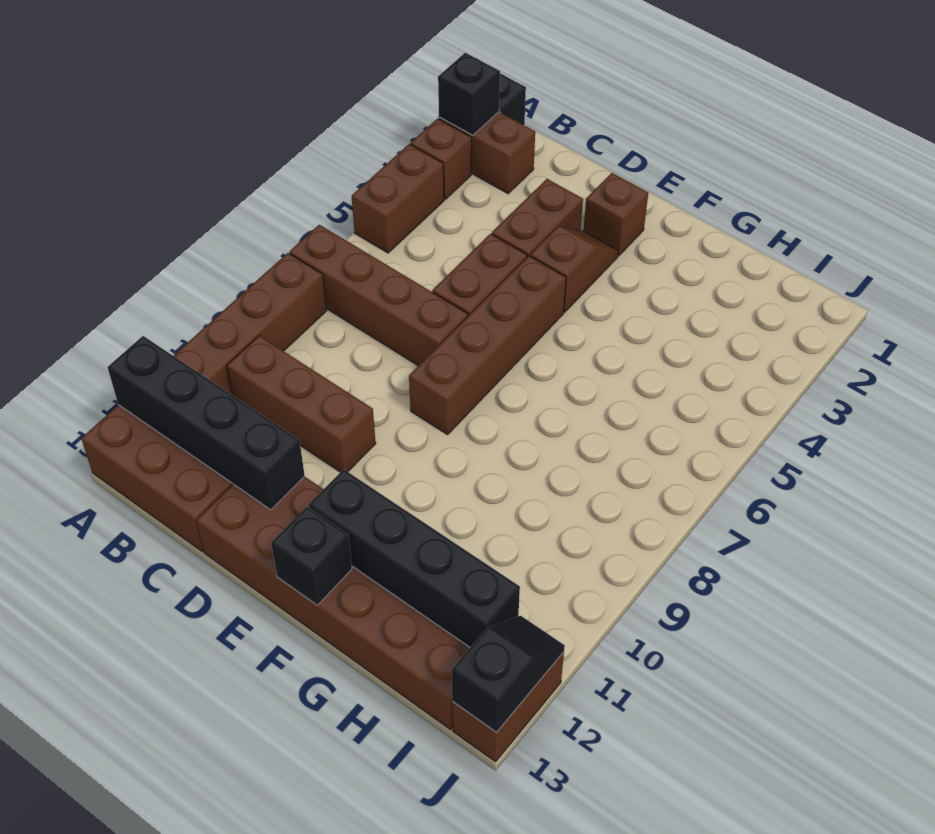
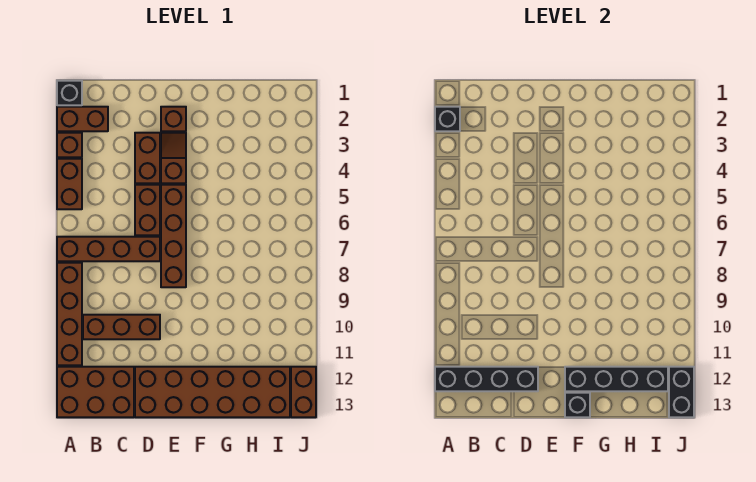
black slope J12:J13 level 2 top 13 -> black brick J12:J13 level 2

